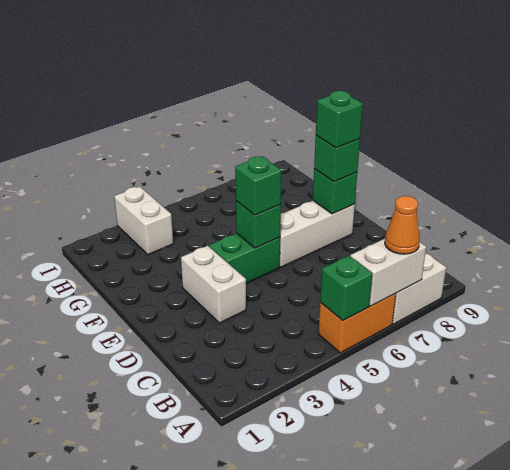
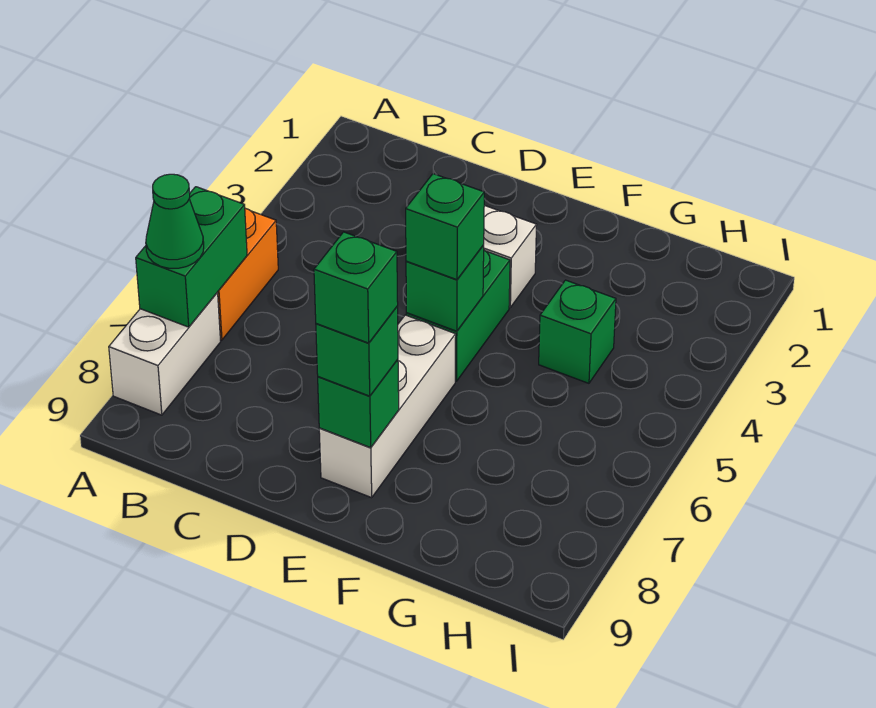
green brick A5 level 2 -> green brick G4 level 1
white brick A6:A7 level 2 -> green brick A6:A7 level 2
orange cone A7 level 3 -> green cone A7 level 3
white brick H3:I3 level 1 -> none

